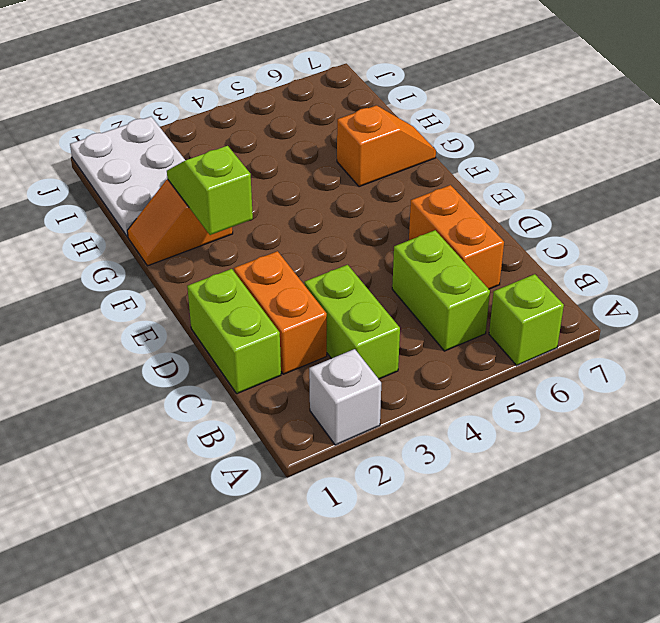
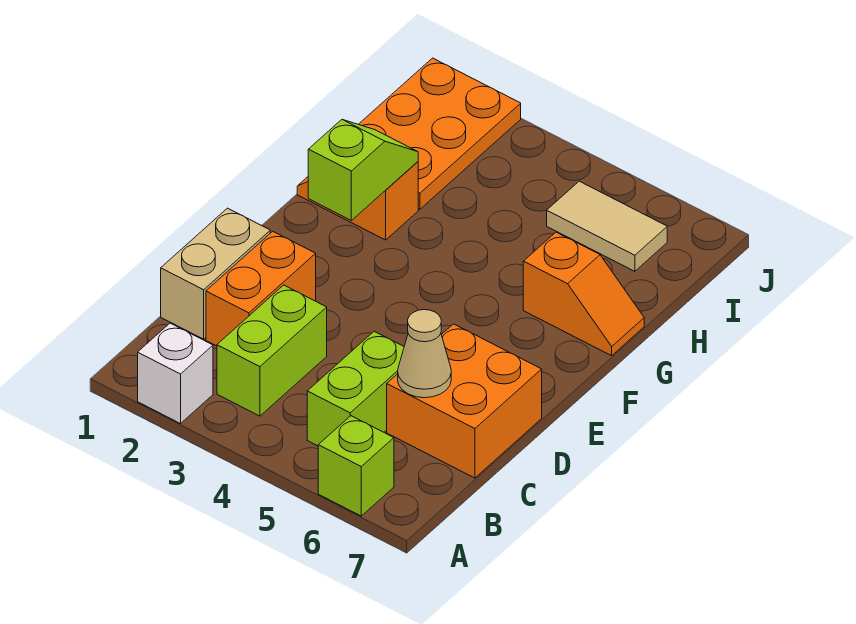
lime brick C1:D1 level 1 -> tan brick C1:D1 level 1
orange brick C6:D6 level 1 -> orange brick C6:D7 level 1
none -> tan cone C6 level 2
white plate H1:J2 level 1 -> orange plate H1:J2 level 1
none -> tan tile I5:I6 level 1

